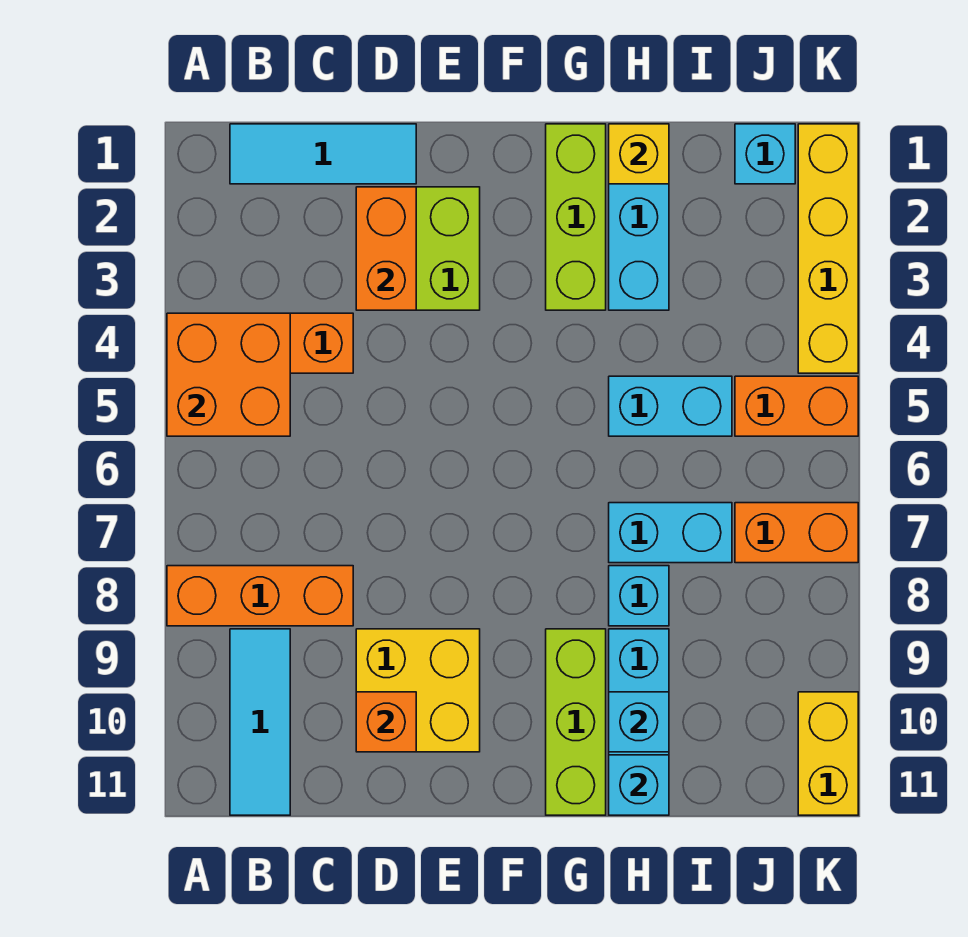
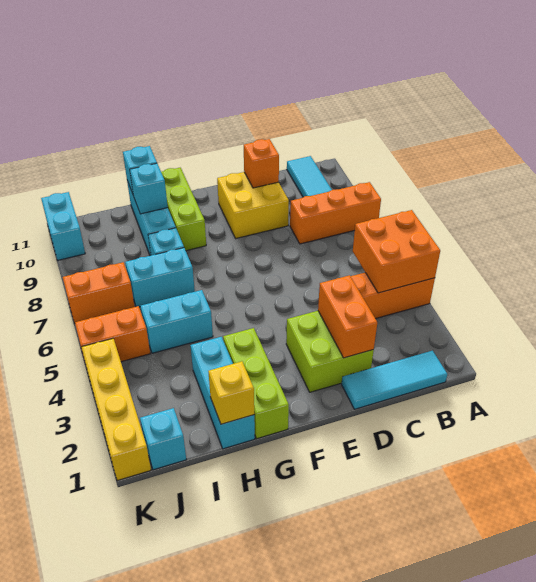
yellow brick K10:K11 level 1 -> cyan brick K10:K11 level 1

